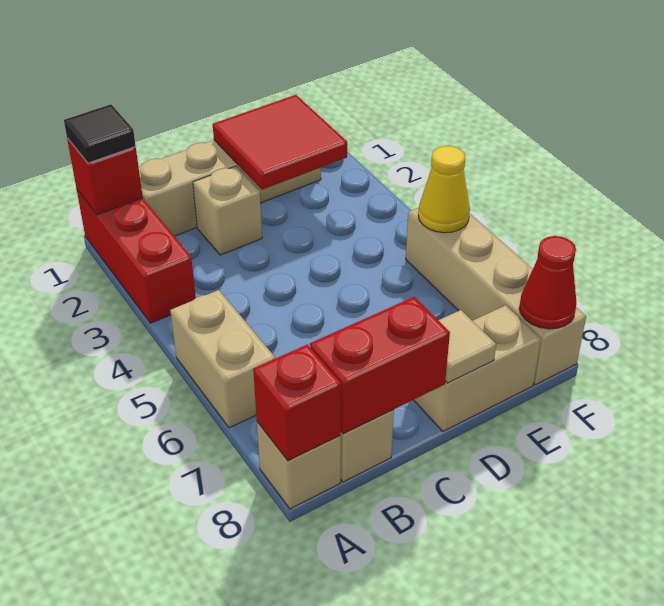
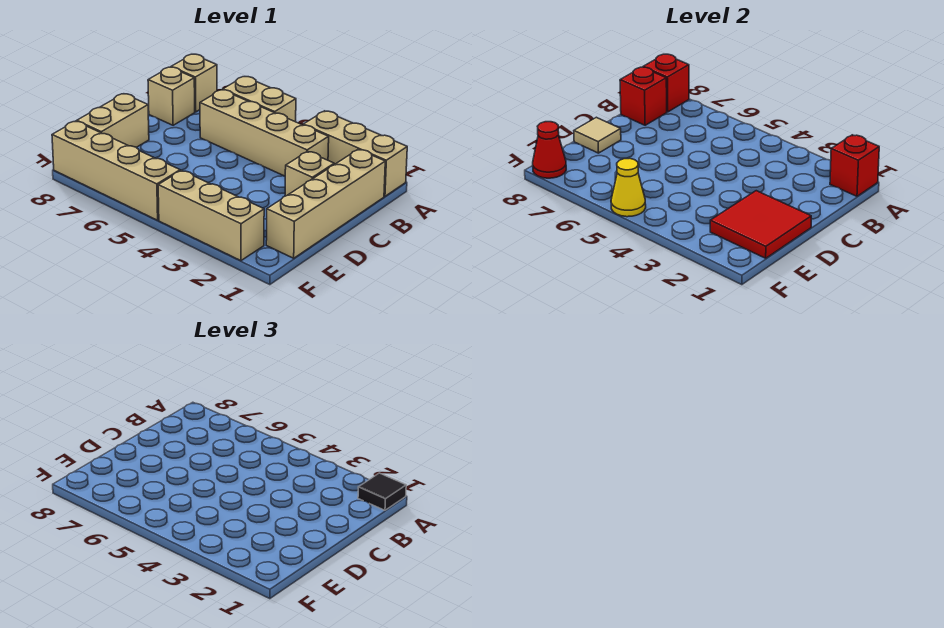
red brick A1:A3 level 1 -> tan brick A1:A3 level 1
none -> tan brick B3:B6 level 1
red brick B8:C8 level 2 -> red brick B8 level 2
none -> tan brick F2:F4 level 1

